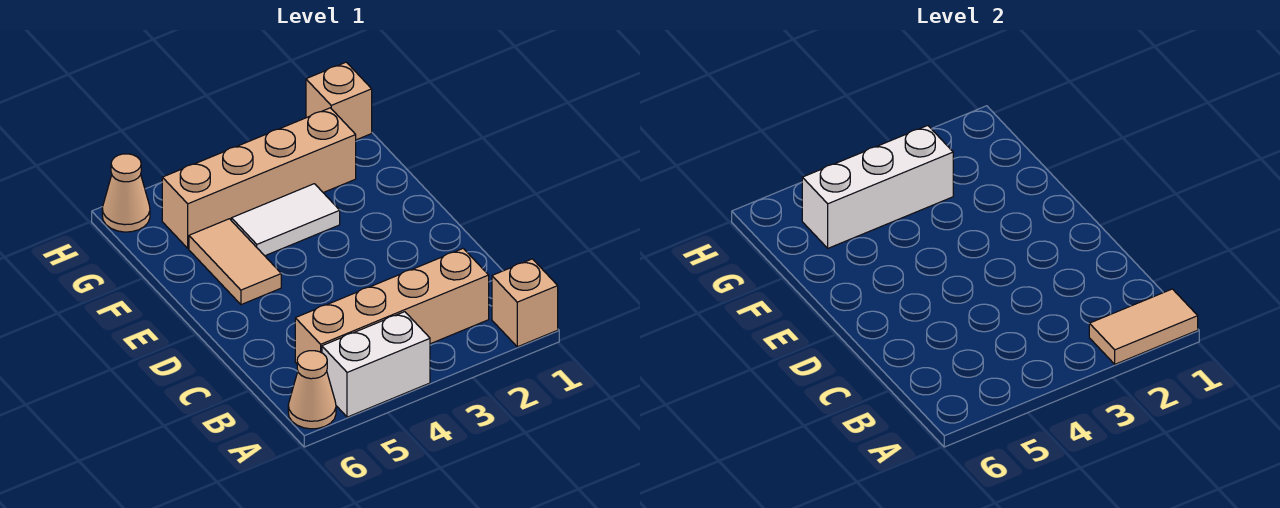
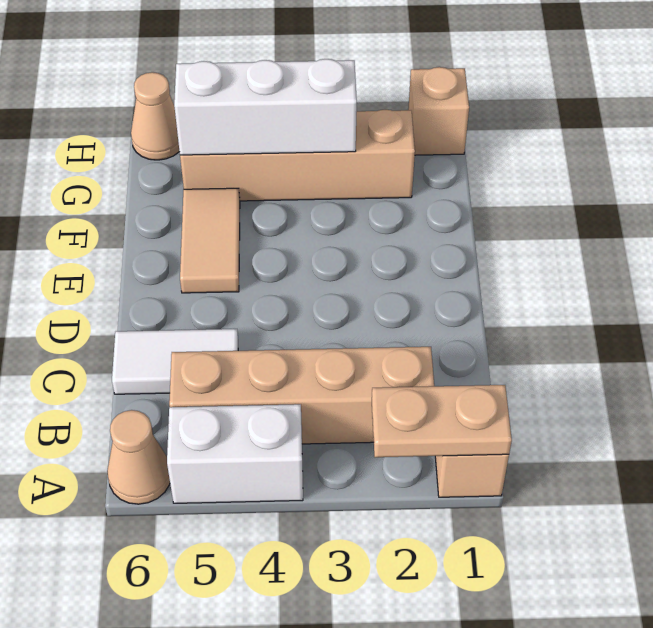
tan tile A1:A2 level 2 -> tan plate A1:A2 level 2
white tile F3:F4 level 1 -> white tile C5:C6 level 1

